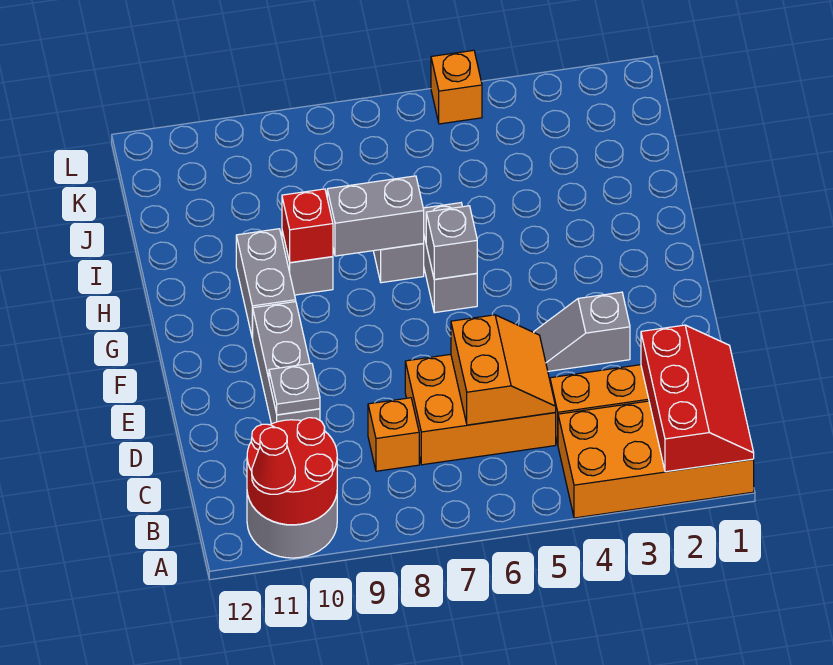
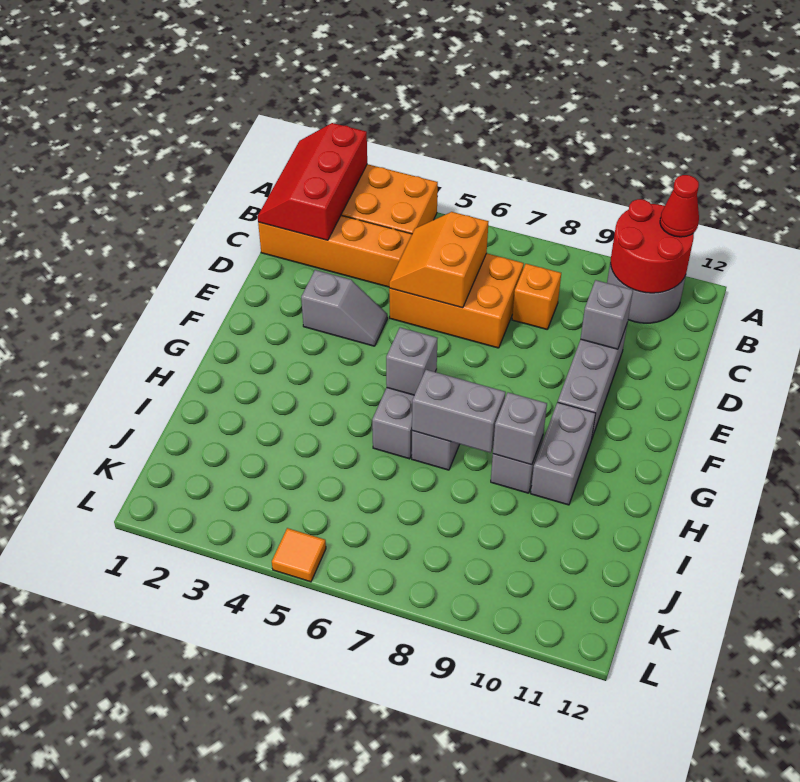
grey plate D10 level 2 -> grey brick D10 level 2
red brick H9 level 2 -> grey brick H9 level 2
orange brick L5 level 1 -> orange tile L5 level 1

